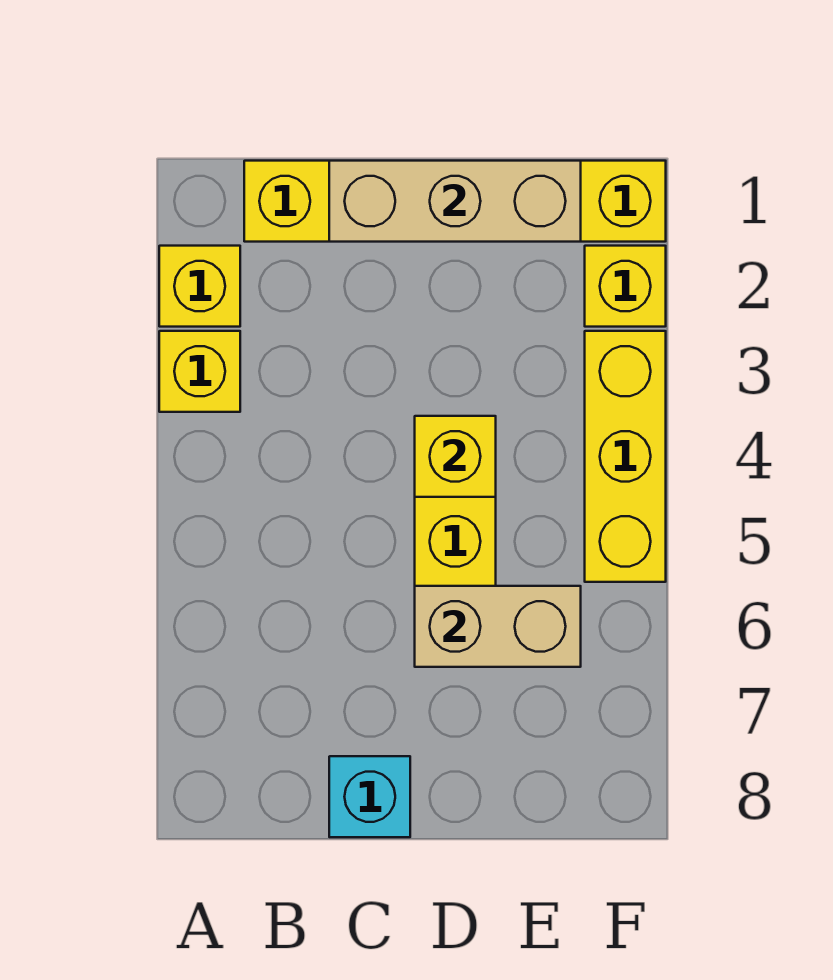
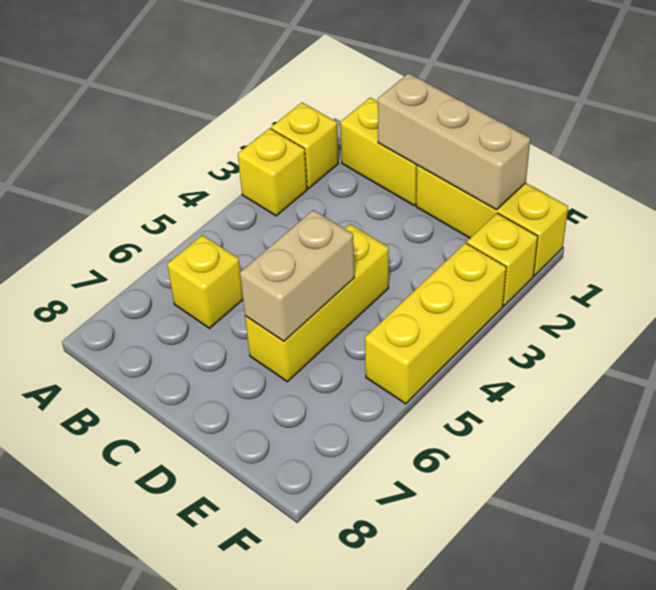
cyan brick C8 level 1 -> none
yellow brick D4 level 2 -> yellow brick B6 level 1
tan brick D6:E6 level 2 -> tan brick D5:D6 level 2

